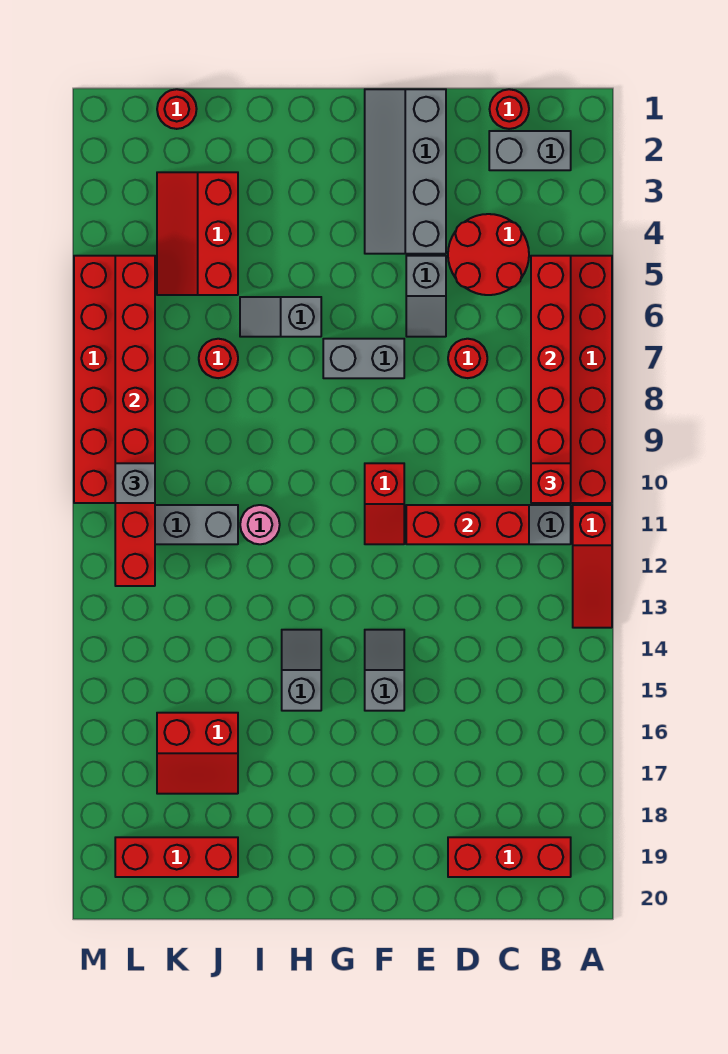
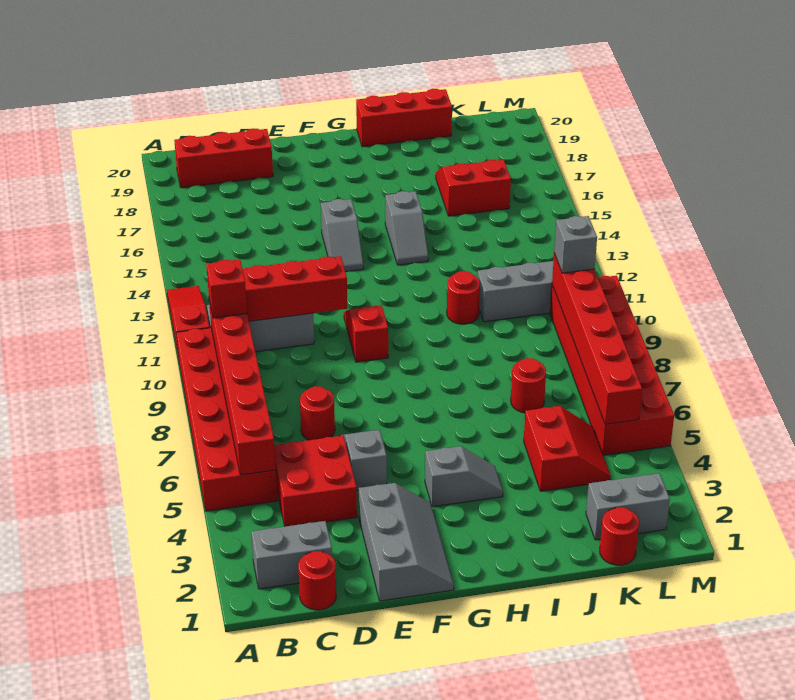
red round brick C4:D5 level 1 -> red brick C4:D5 level 1
grey slope E1:F4 level 1 top E -> grey slope E1:F3 level 1 top E
grey brick F7:G7 level 1 -> grey brick K2:L2 level 1
grey slope H6:I6 level 1 top H -> grey slope G4:H4 level 1 top G
pink round brick I11 level 1 -> red round brick I11 level 1
red slope J3:K5 level 1 top J -> red slope J4:K5 level 1 top J
red brick J19:L19 level 1 -> red brick H20:J20 level 1
red brick L5:L12 level 2 -> red brick L5:L10 level 2

